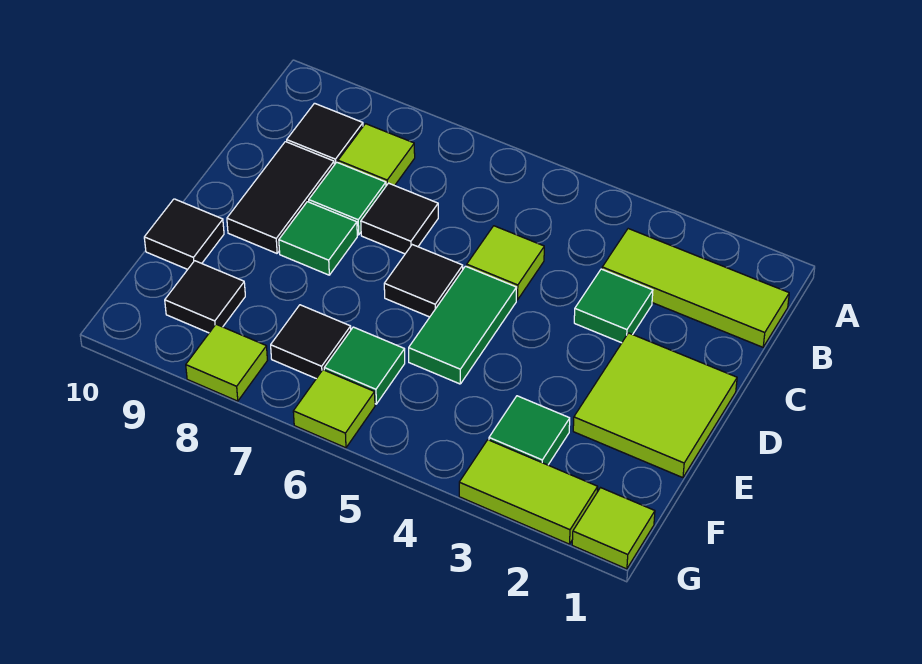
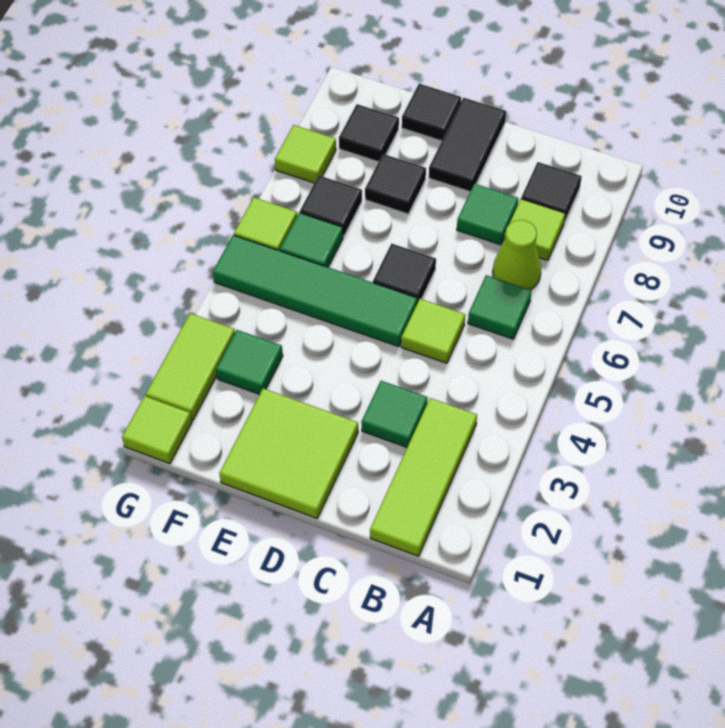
none -> lime cone B7 level 1
black tile C7 level 1 -> black tile E8 level 1
black tile C9:D9 level 1 -> black tile D9:D10 level 1
green tile D5:E5 level 1 -> green tile D5:G5 level 1
green tile D8 level 1 -> green tile B6 level 1

